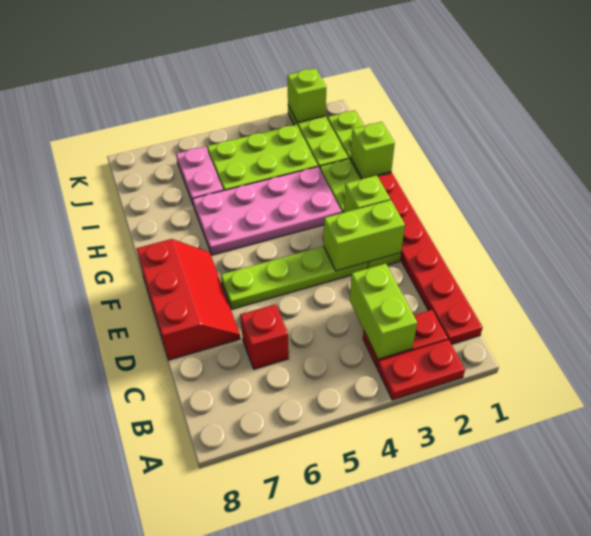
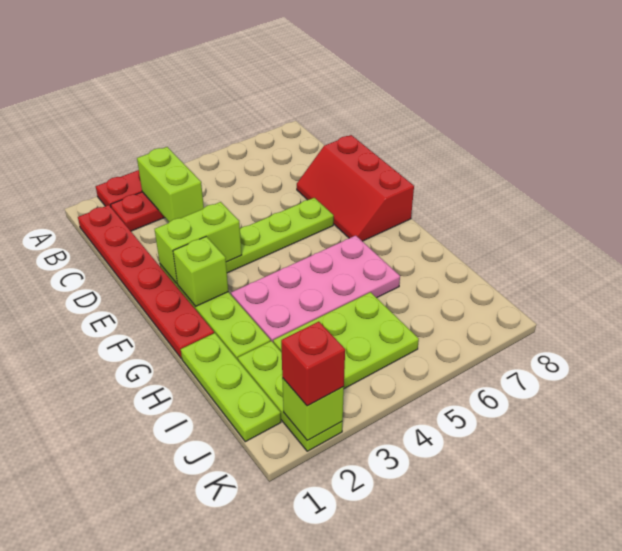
red brick C6 level 1 -> red brick K2 level 3
lime brick H1 level 2 -> none
pink plate I6:J6 level 1 -> none

